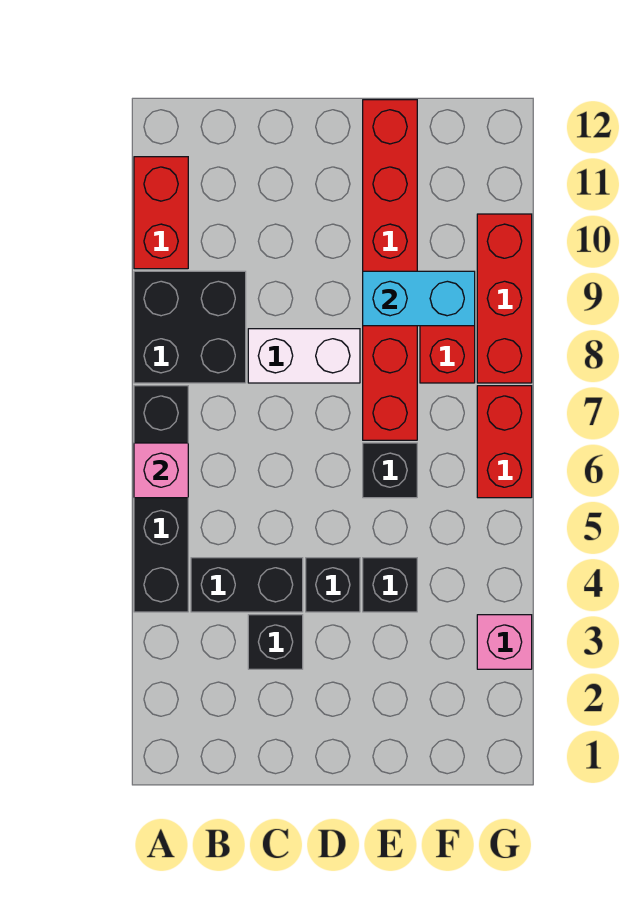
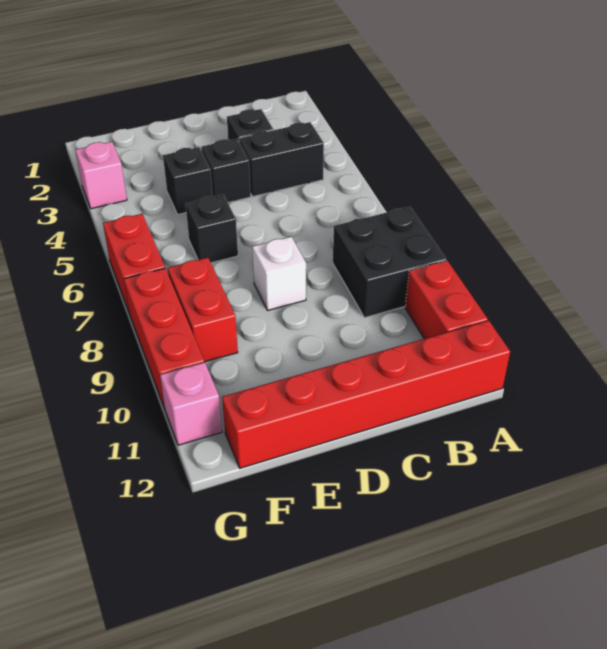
black brick A4:A7 level 1 -> none
pink brick A6 level 2 -> pink brick G11 level 1
white brick C8:D8 level 1 -> white brick D8 level 1
red brick E7:E12 level 1 -> red brick A12:F12 level 1
cyan brick E9:F9 level 2 -> none

